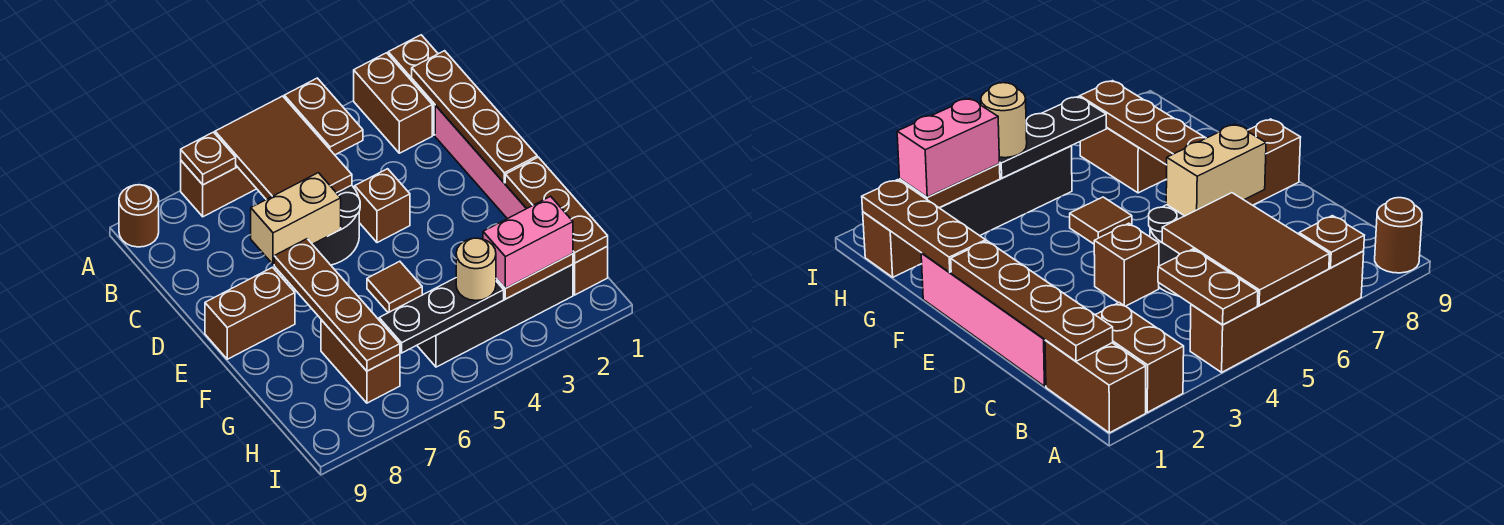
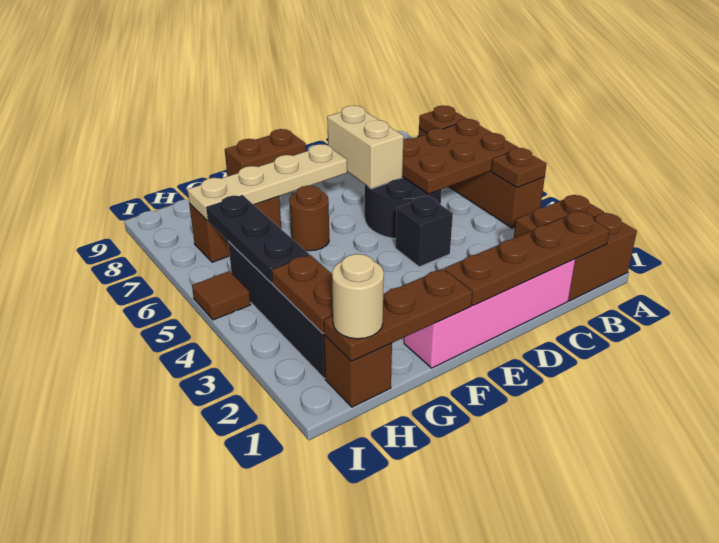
brown plate A4:B4 level 2 -> brown plate A4 level 2
brown tile A5:C6 level 2 -> brown plate A5:C6 level 2
brown round brick A9 level 1 -> brown round brick F6 level 1
brown brick D4 level 1 -> black brick D4 level 1
brown plate E7:H7 level 2 -> tan plate E7:H7 level 2
brown brick E8:E9 level 1 -> brown brick E9:F9 level 1
brown tile F5 level 1 -> brown tile I5 level 1
pink brick H2:H3 level 3 -> none
tan round brick H4 level 3 -> tan round brick H1 level 3

